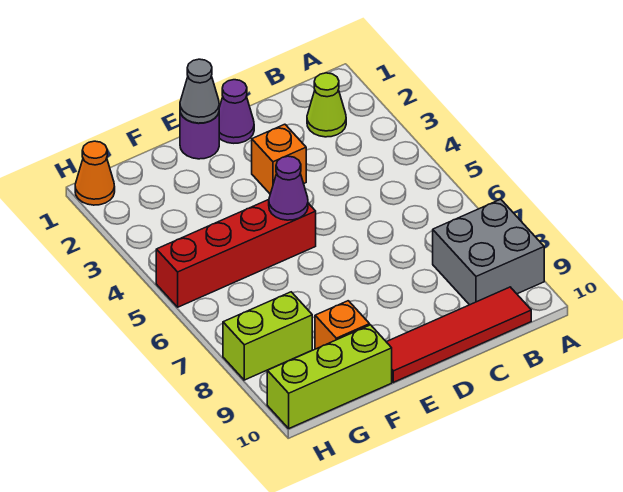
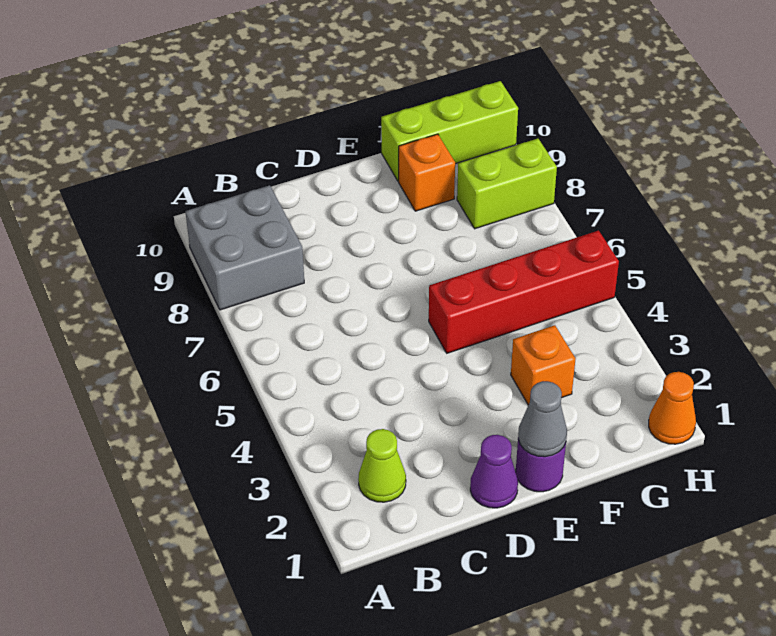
red tile B10:E10 level 1 -> none
orange brick D3 level 1 -> orange brick F3 level 1
purple cone E5 level 2 -> none

